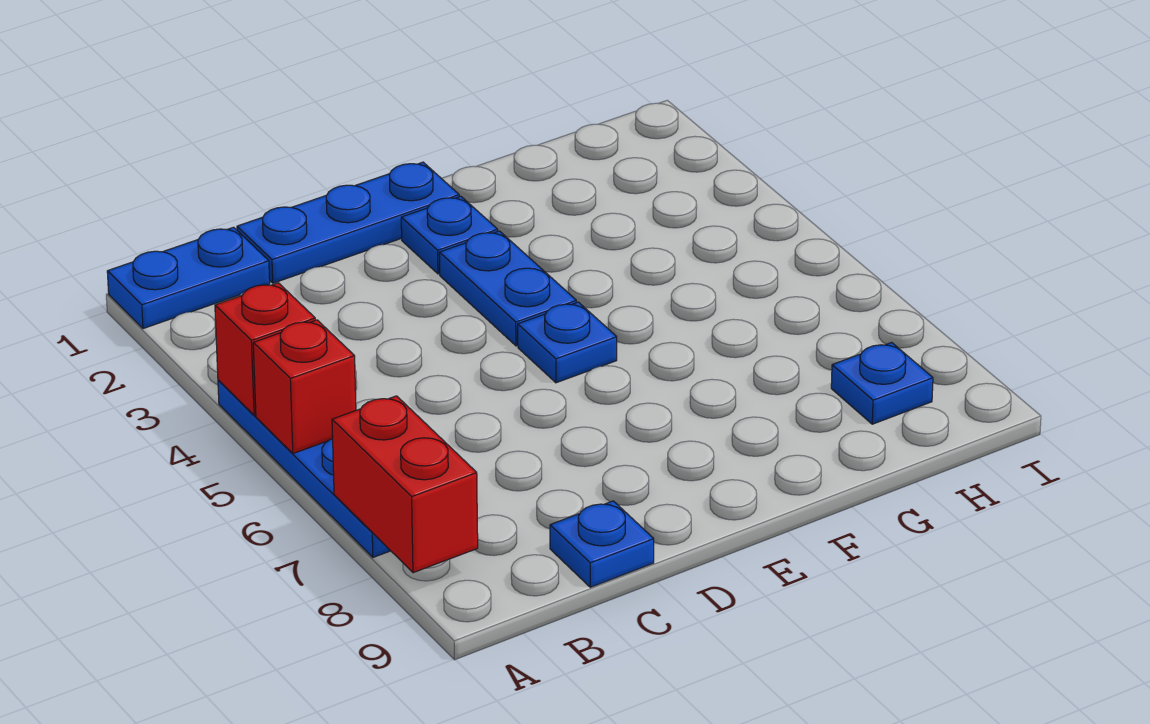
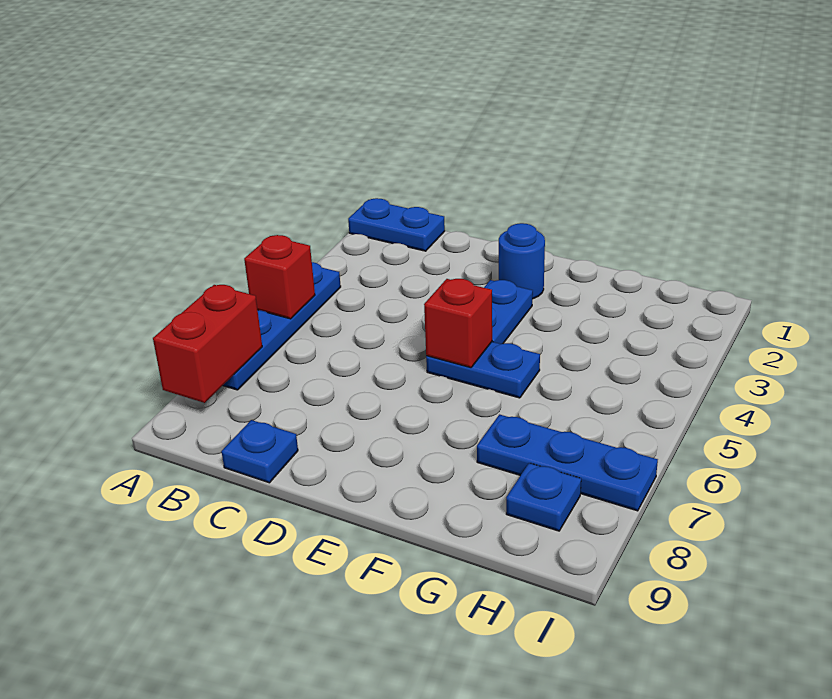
red brick A4 level 2 -> red brick E5 level 2
blue plate C1:E1 level 1 -> blue plate G7:I7 level 1
blue plate E2 level 1 -> blue round brick E2 level 1
blue plate E5 level 1 -> blue plate E5:F5 level 1

